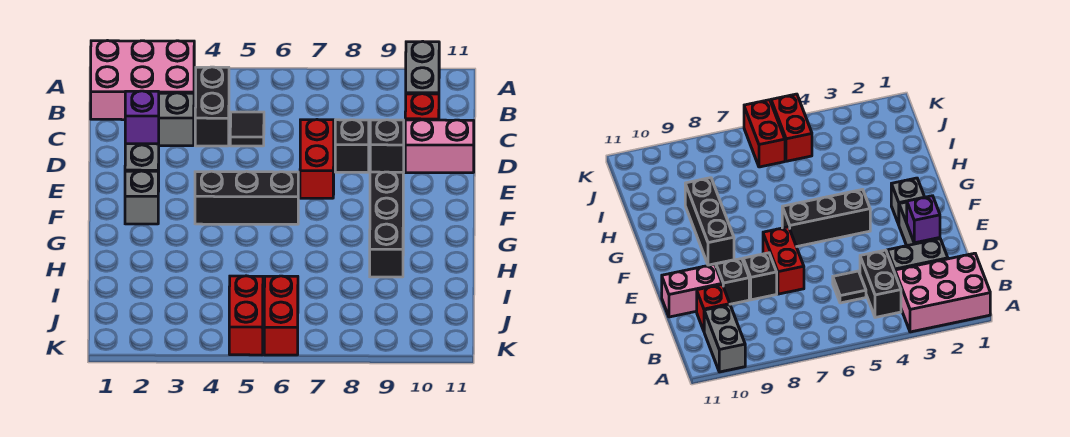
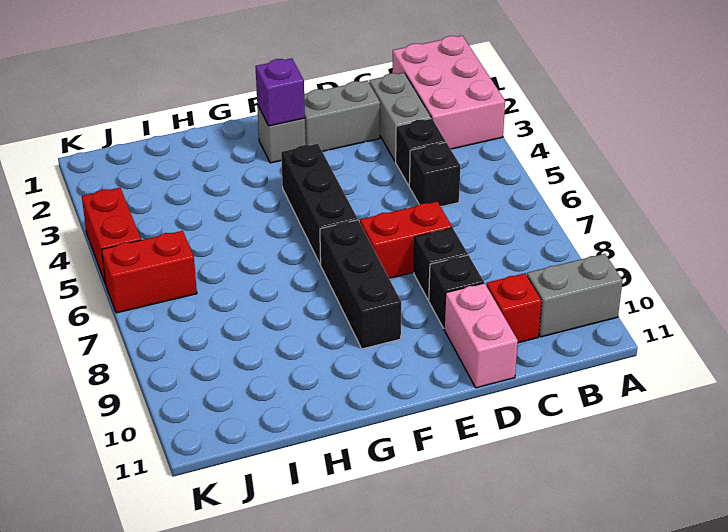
black brick B4:C4 level 1 -> black brick C4 level 1
black tile C5 level 1 -> black brick C5 level 1
purple brick D2 level 2 -> purple brick F2 level 2
black brick F9:H9 level 1 -> black brick F7:F9 level 1
red brick J5:K5 level 1 -> red brick K4:K5 level 1

